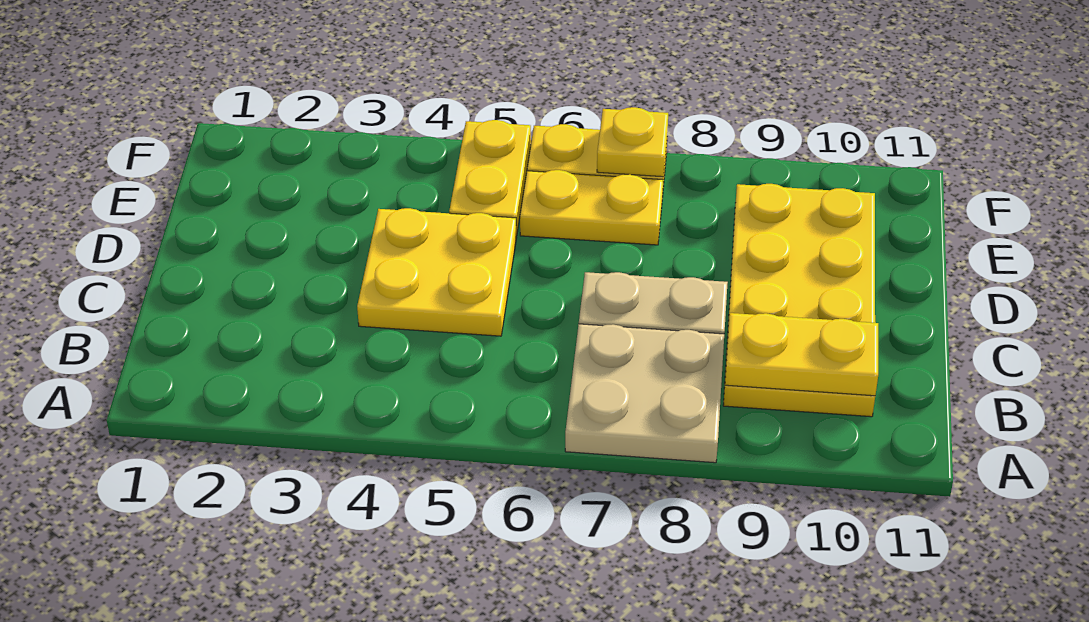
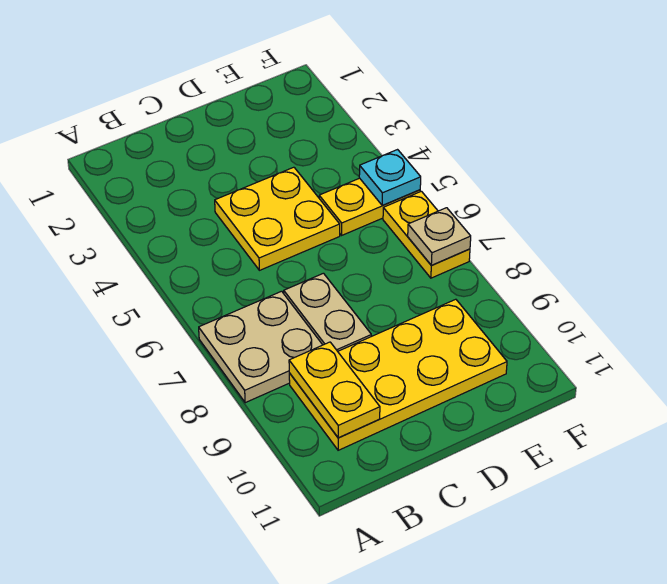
yellow plate E6:E7 level 1 -> none
none -> cyan plate F5 level 2
yellow plate F7 level 2 -> tan plate F7 level 2

